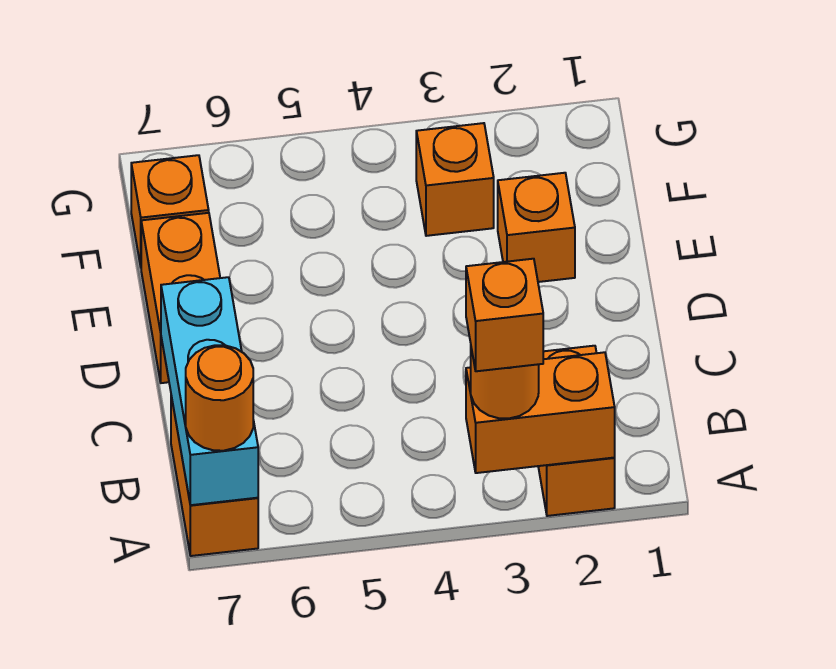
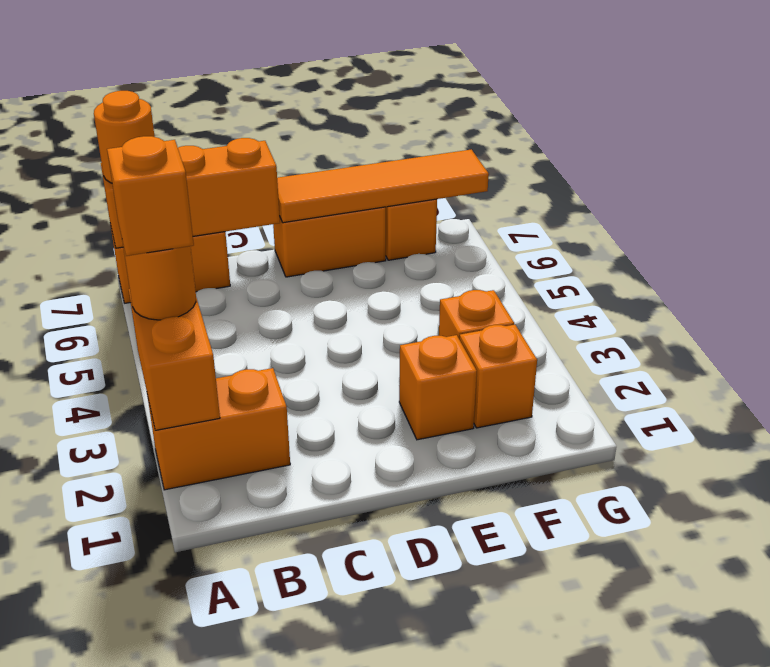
cyan brick A7:C7 level 2 -> orange brick A7:C7 level 2
none -> orange tile D7:G7 level 2
none -> orange brick F2 level 1

